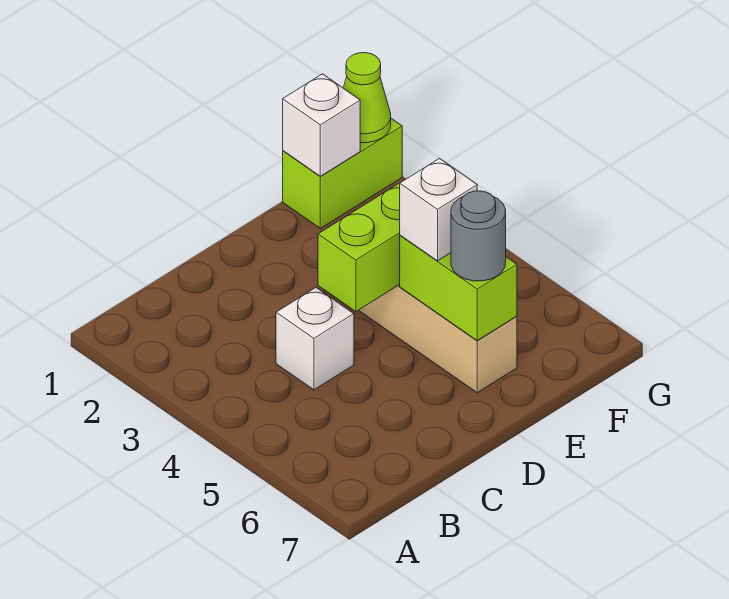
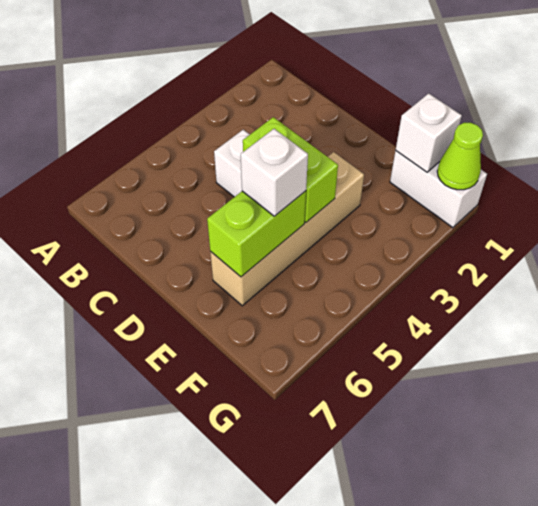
grey round brick E6 level 3 -> none
lime brick F1:G1 level 1 -> white brick F1:G1 level 1

